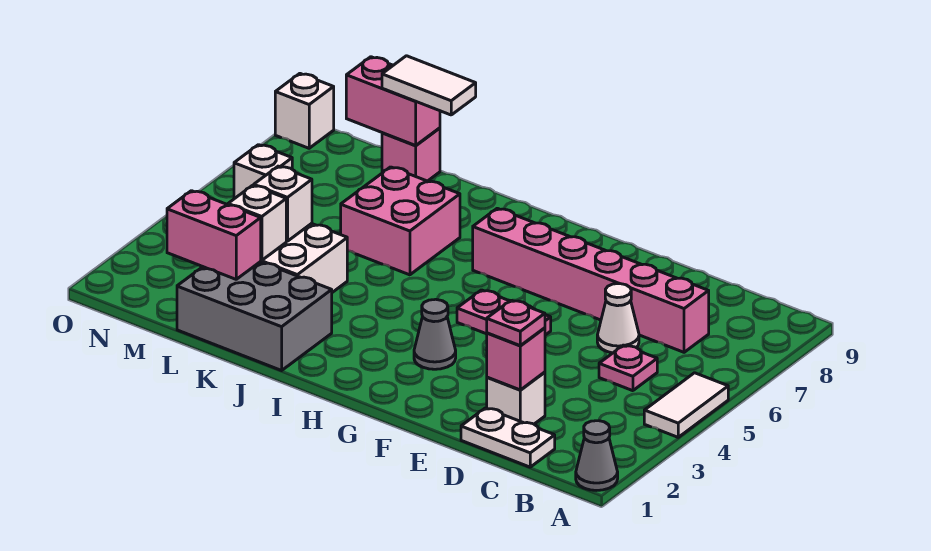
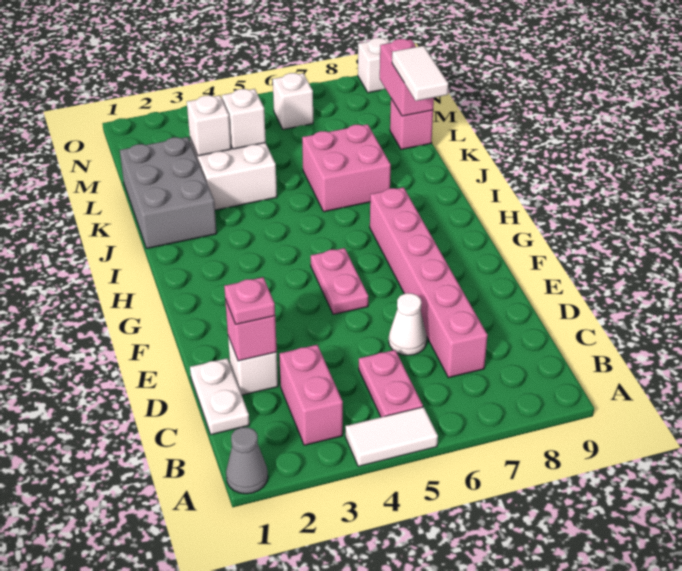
pink plate C5 level 1 -> pink plate B5:C5 level 1
grey cone G3 level 1 -> none
pink brick L2:M2 level 2 -> pink brick B3:C3 level 1

